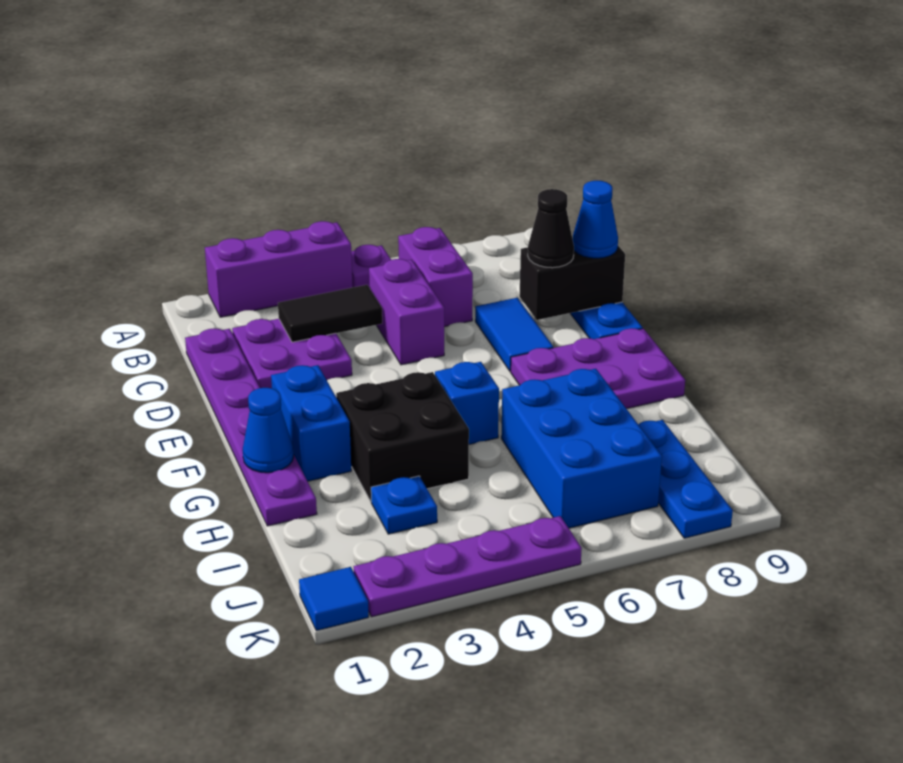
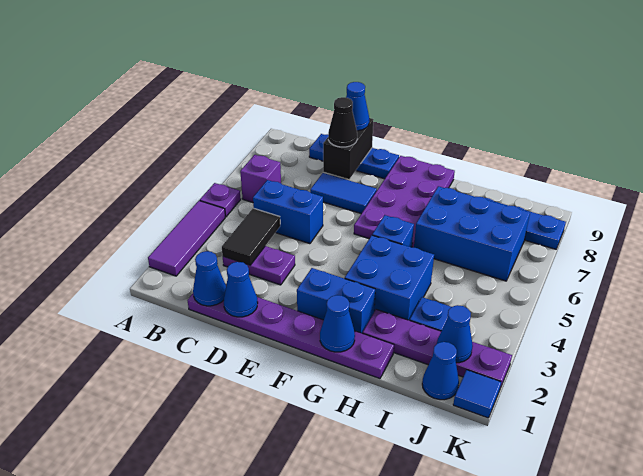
purple brick A2:A4 level 1 -> purple tile A2:A4 level 1
purple brick B6:C6 level 1 -> purple brick B6 level 1
none -> blue cone C1 level 2
purple plate C2:D3 level 1 -> purple plate C3:D3 level 1
purple brick C5:D5 level 1 -> blue brick C5:D5 level 1
none -> blue cone D1 level 2
purple plate F7:G9 level 1 -> purple plate F6:G9 level 1
black brick G3:H4 level 1 -> blue brick G3:H4 level 1
none -> blue cone J1 level 1
none -> blue cone J2 level 2
purple plate K2:K5 level 1 -> purple plate H2:K2 level 1

